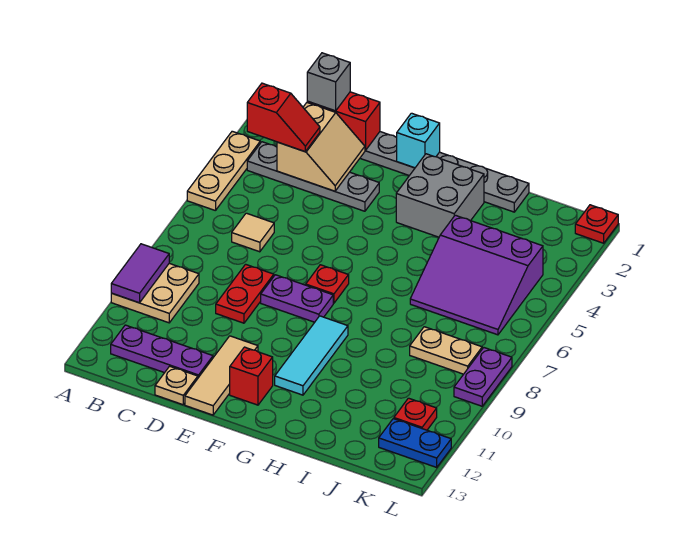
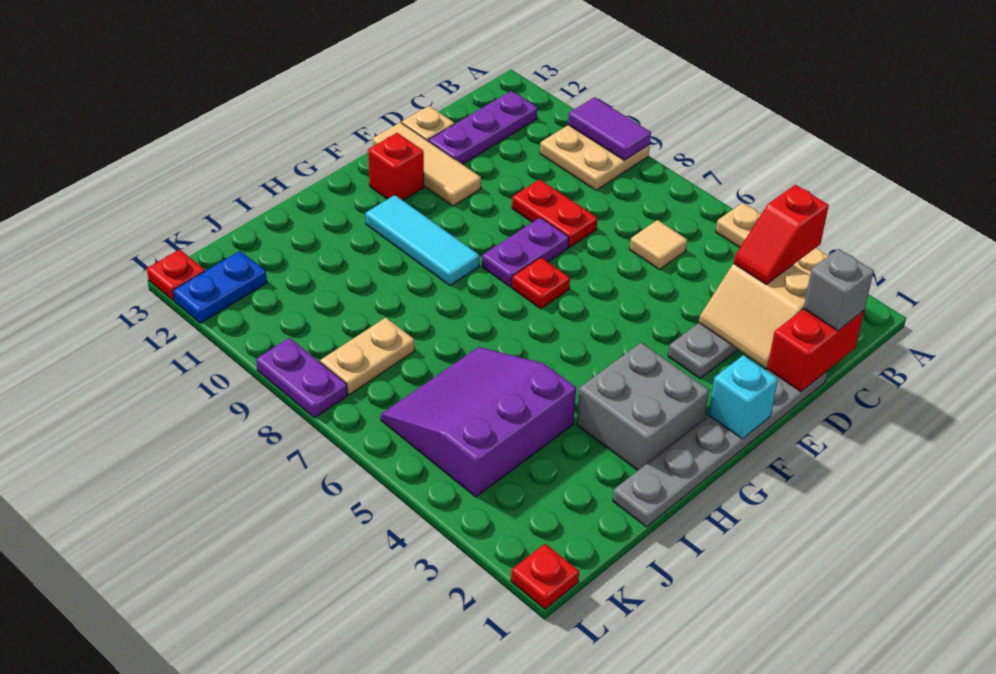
red plate K11 level 1 -> red plate L13 level 1

